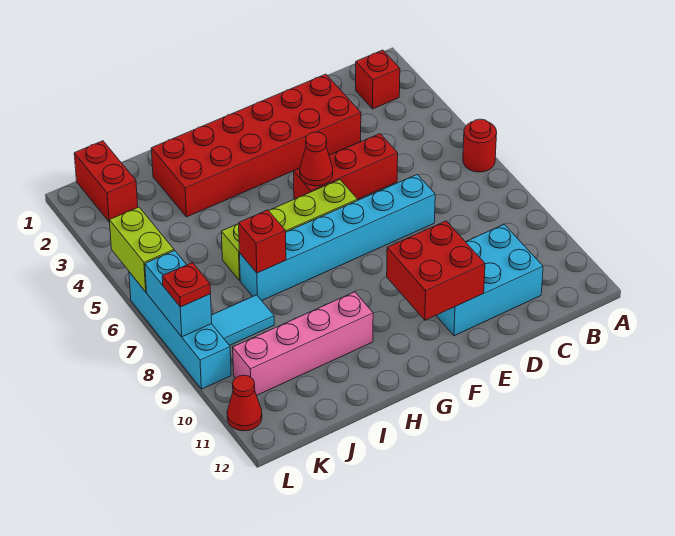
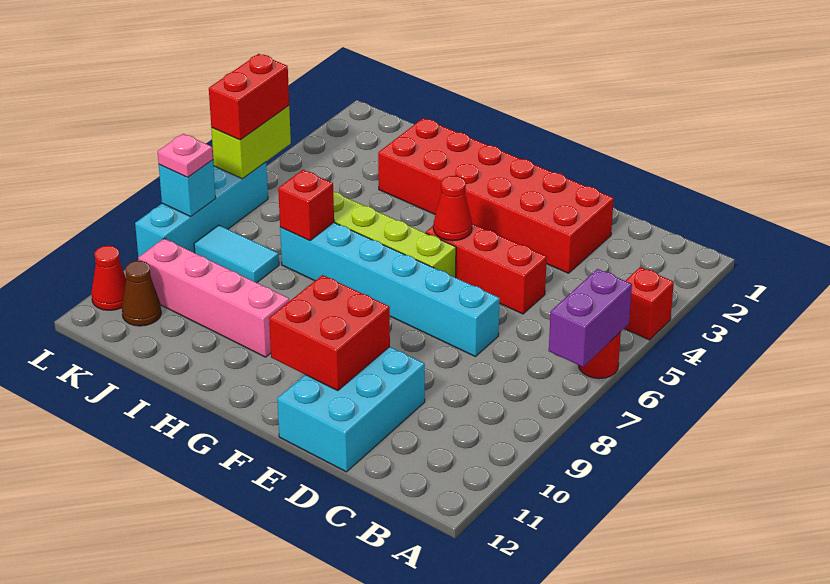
none -> purple brick A6:A7 level 2
red brick B2 level 1 -> red brick A4 level 1
cyan brick C10:E11 level 1 -> cyan brick D10:E12 level 1
red brick K1:K2 level 1 -> red brick L5:L6 level 3
none -> brown cone K11 level 1
cyan brick L7:L8 level 2 -> cyan brick L8 level 2
red plate L8 level 3 -> pink plate L8 level 3

